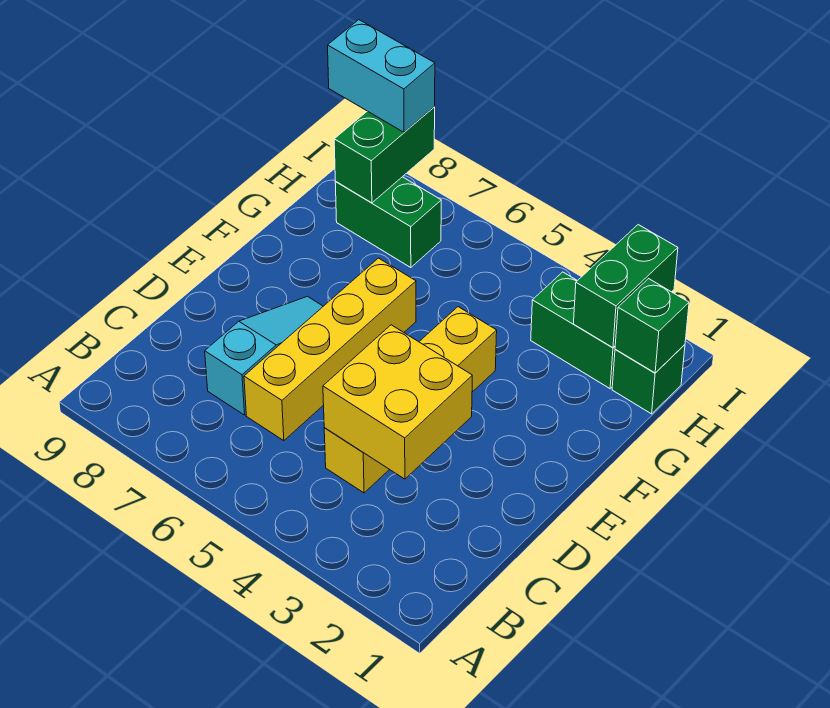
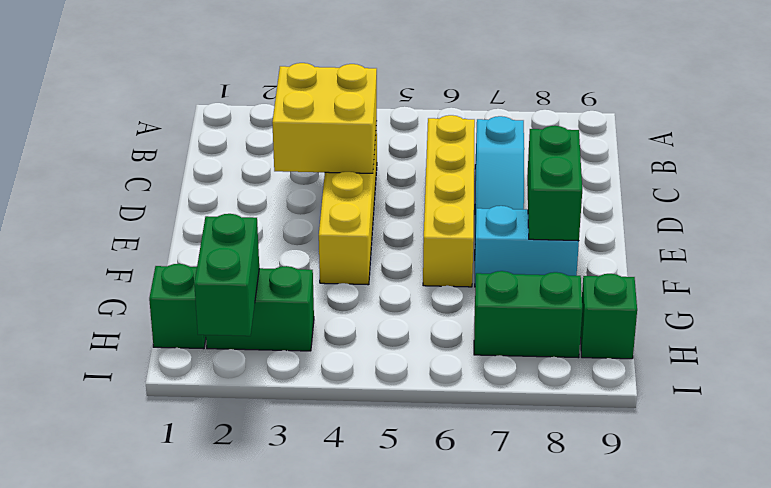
green brick H1 level 2 -> green brick H9 level 1
green brick H8:I8 level 2 -> green brick E8:F8 level 2
cyan brick I8:I9 level 3 -> cyan brick F7:F8 level 1

